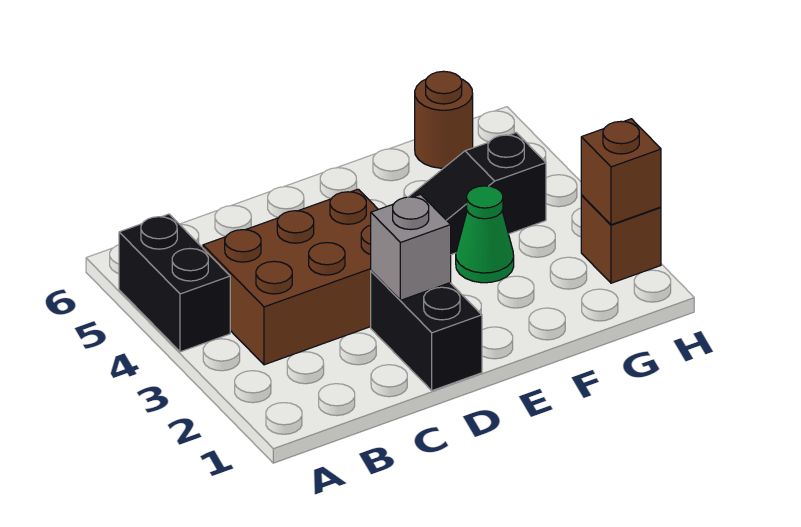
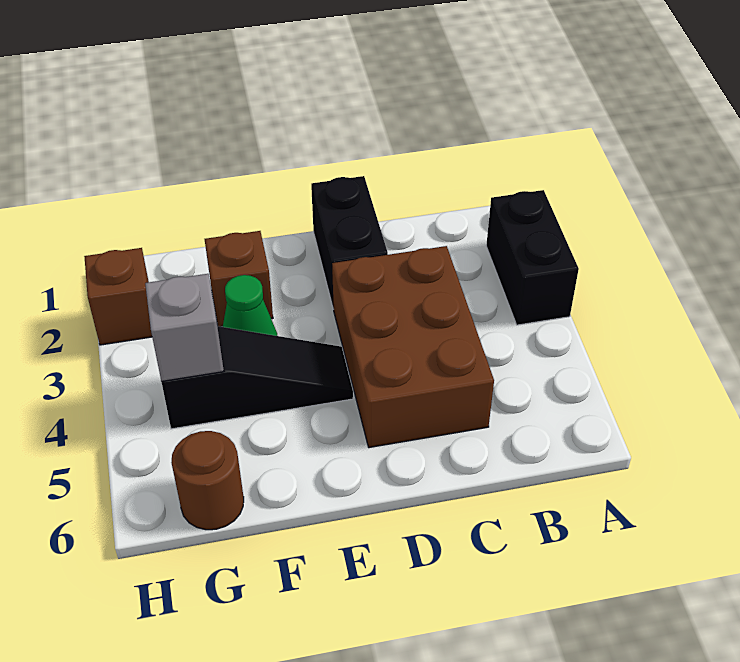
black brick A4:A5 level 1 -> black brick A2:A3 level 1
brown brick B3:D4 level 1 -> brown brick C3:D5 level 1
grey brick D2 level 2 -> grey brick G4 level 2
brown brick H2 level 2 -> brown brick F2 level 1

